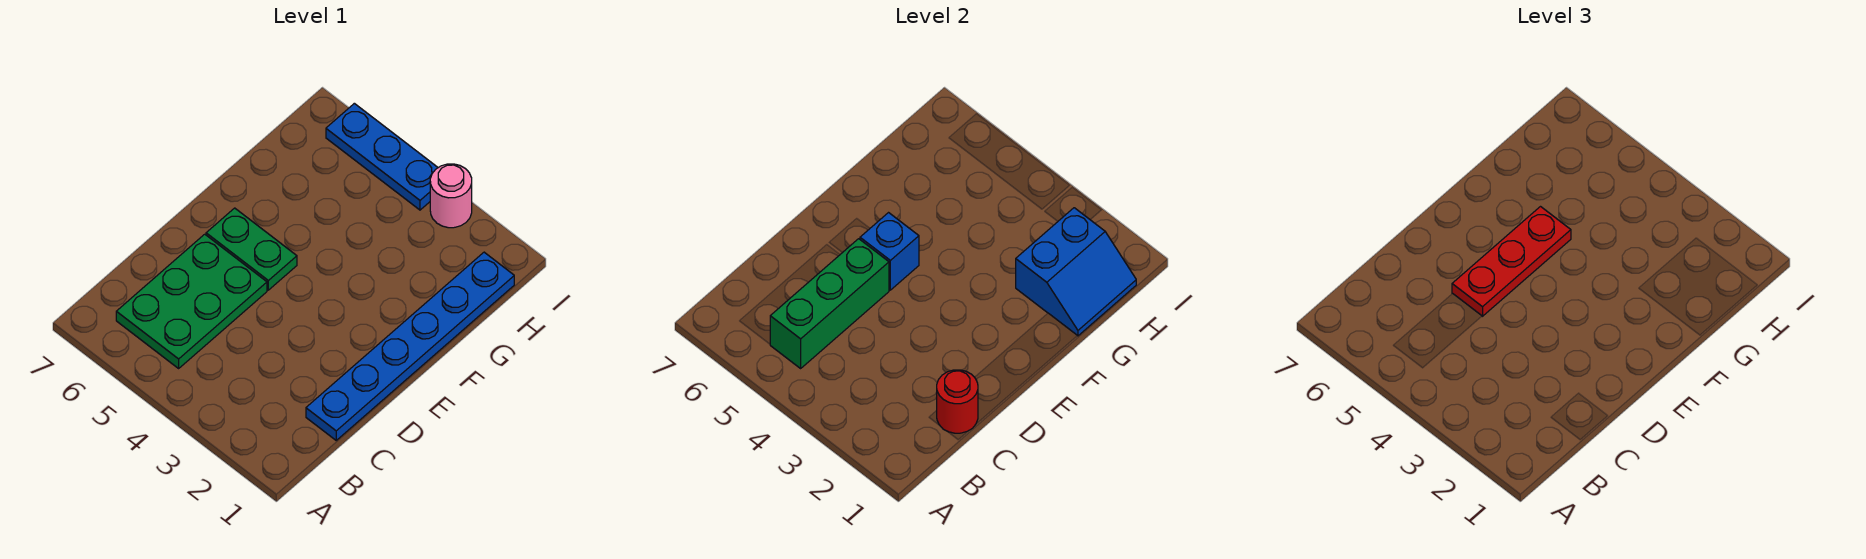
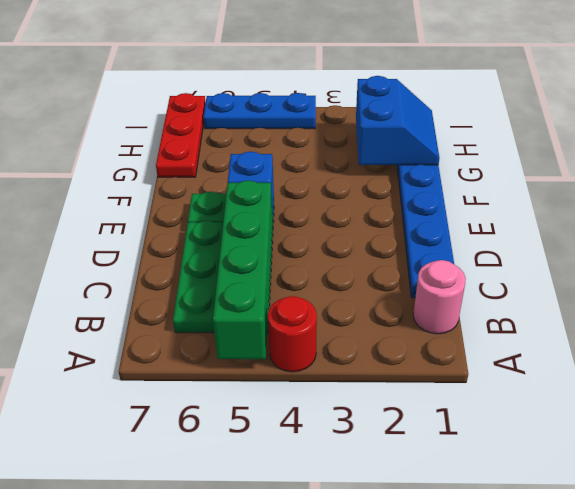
green brick B5:D5 level 2 -> green brick A5:D5 level 2
red round brick C1 level 2 -> red round brick A4 level 1
red plate D5:F5 level 3 -> red plate G7:I7 level 1
pink round brick I3 level 1 -> pink round brick B1 level 1

